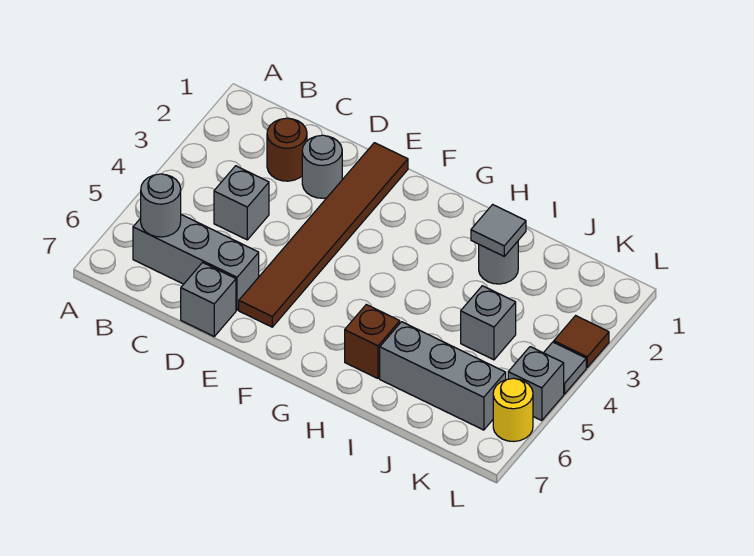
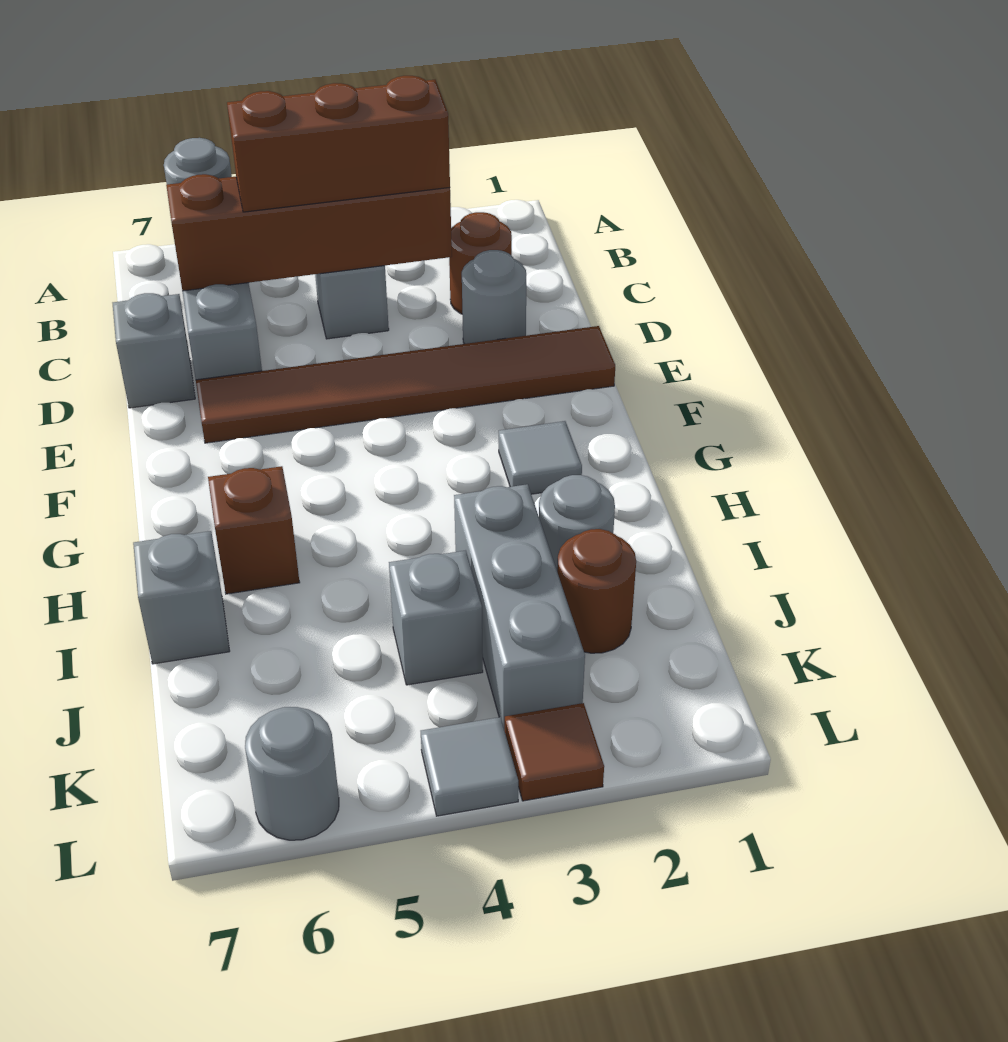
none -> brown brick C3:C6 level 2
none -> brown brick C3:C5 level 3
grey tile I2 level 2 -> grey tile G2 level 1
grey brick I6:K6 level 1 -> grey brick I3:K3 level 1
none -> brown round brick J2 level 1
grey brick L5 level 1 -> grey brick I7 level 1
yellow round brick L6 level 1 -> grey round brick L6 level 1

